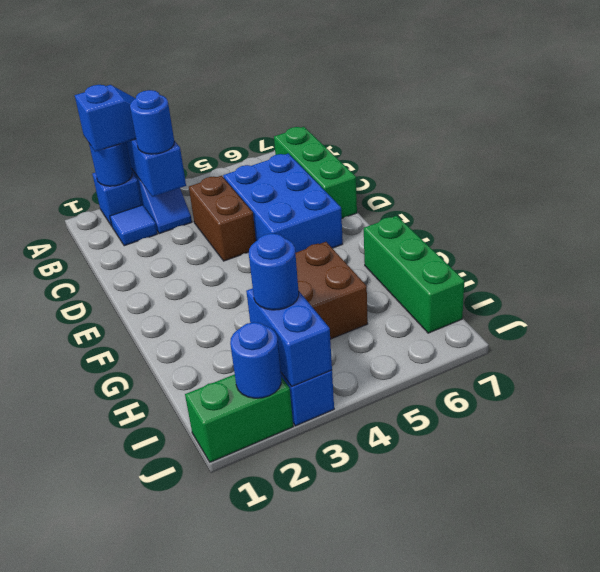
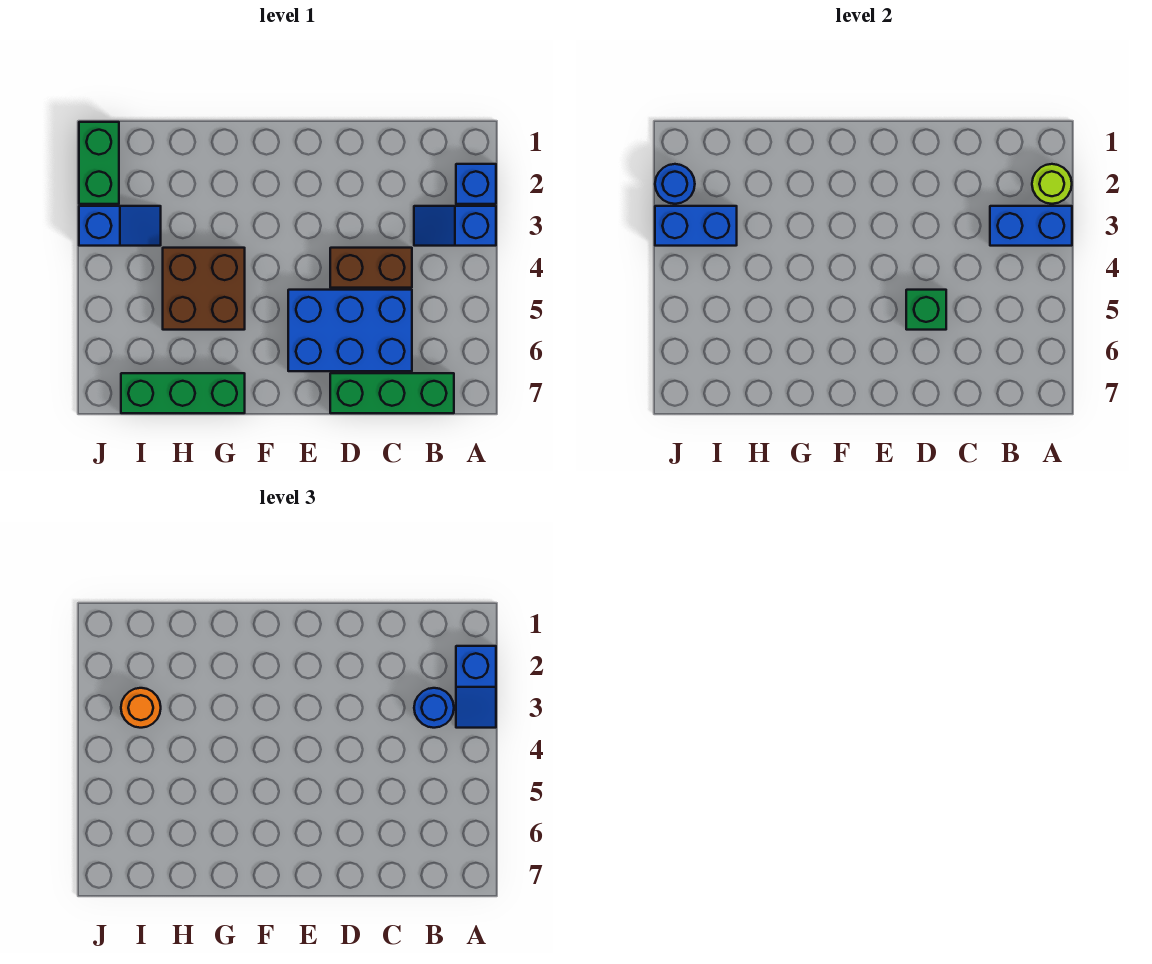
blue round brick A2 level 2 -> lime round brick A2 level 2
blue tile B2 level 1 -> none
none -> green brick D5 level 2
blue round brick I3 level 3 -> orange round brick I3 level 3

